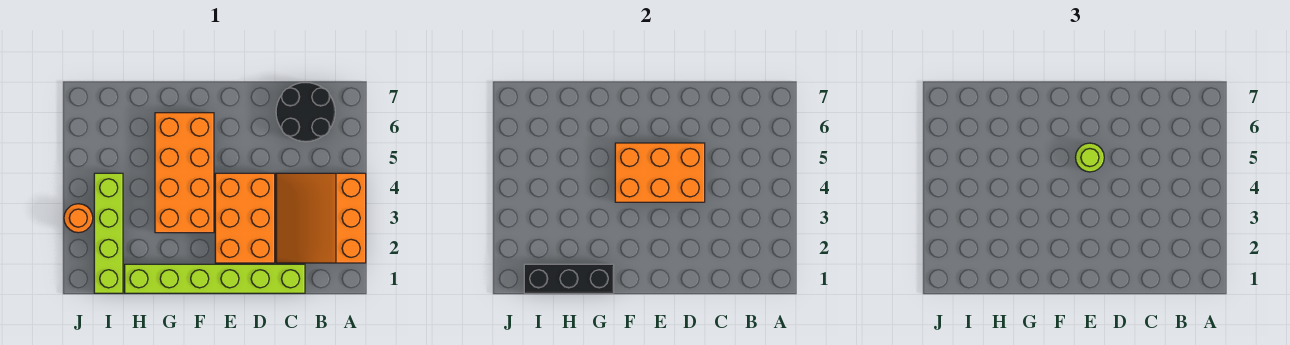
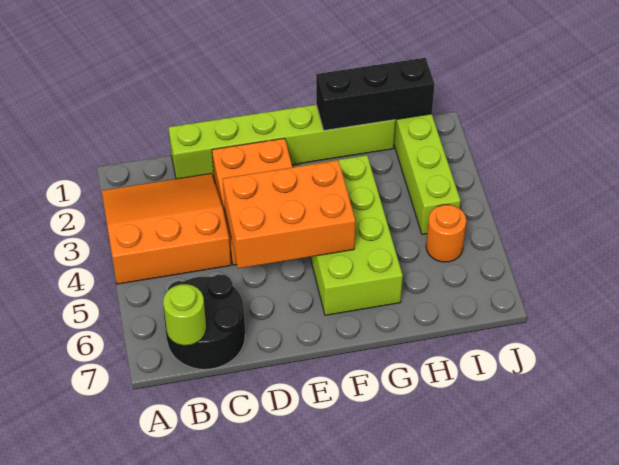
orange slope A2:C4 level 1 top A -> orange slope A2:C4 level 1 top 4
lime round brick E5 level 3 -> lime round brick B7 level 2
orange brick F3:G6 level 1 -> lime brick F3:G6 level 1
orange round brick J3 level 1 -> orange round brick I5 level 1

